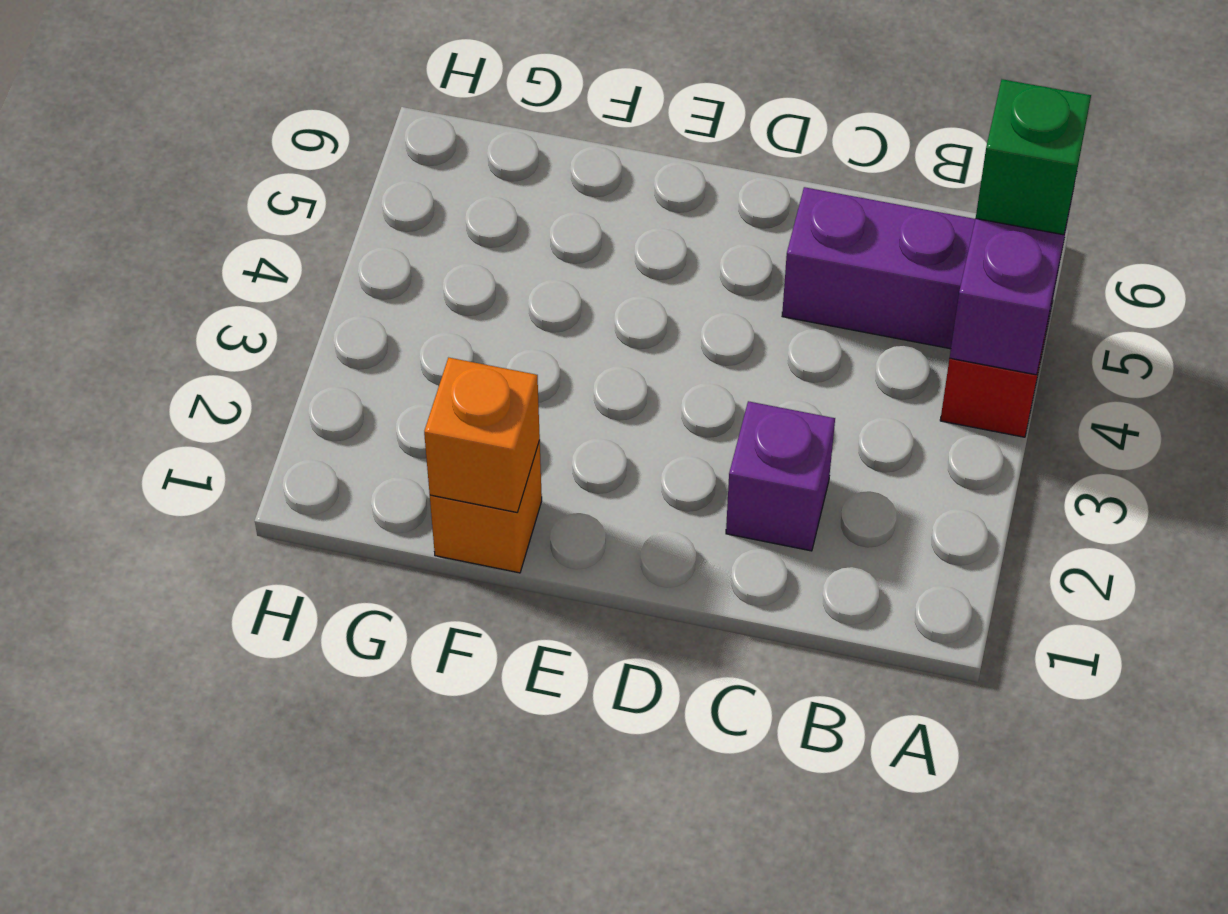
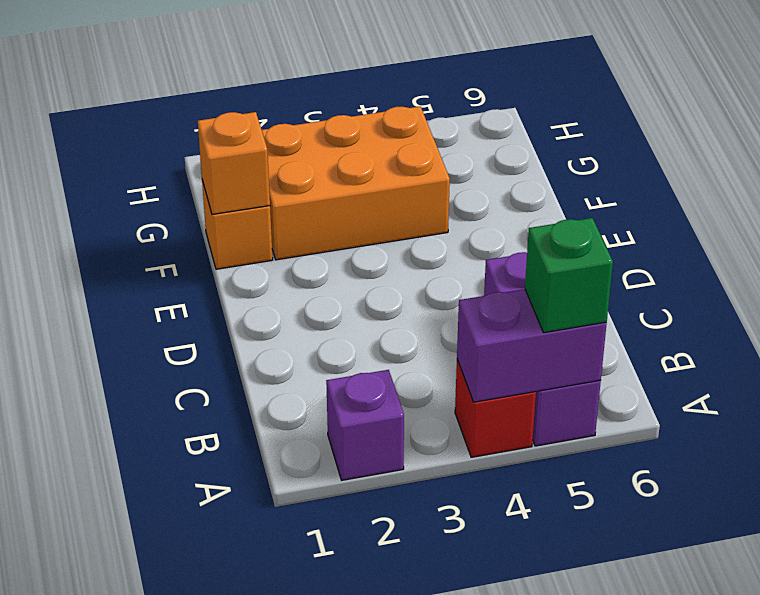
purple brick C2 level 1 -> purple brick A2 level 1
none -> orange brick F2:G4 level 1

